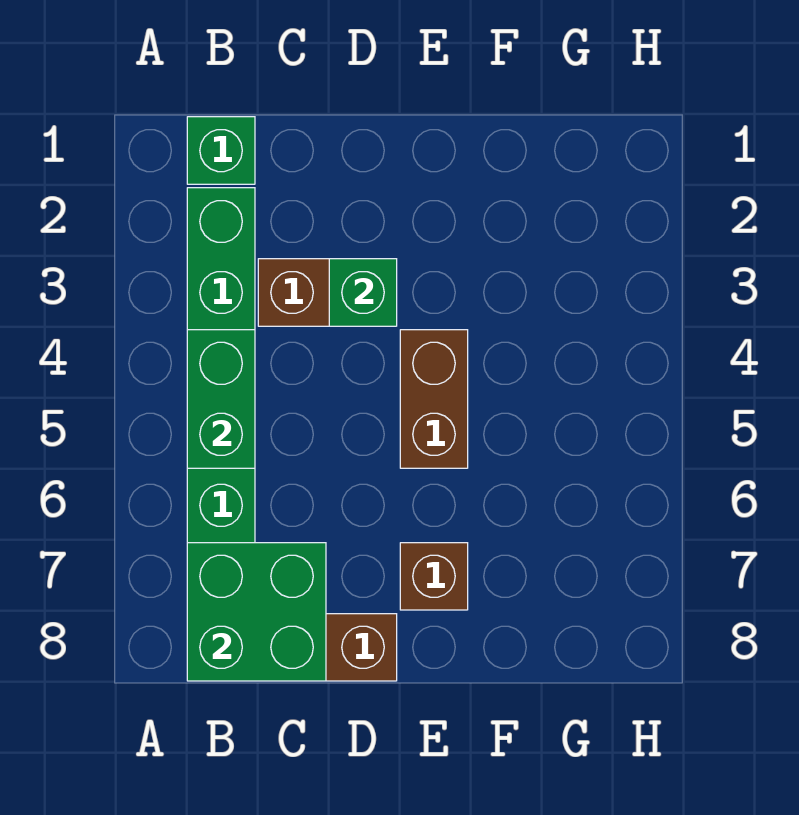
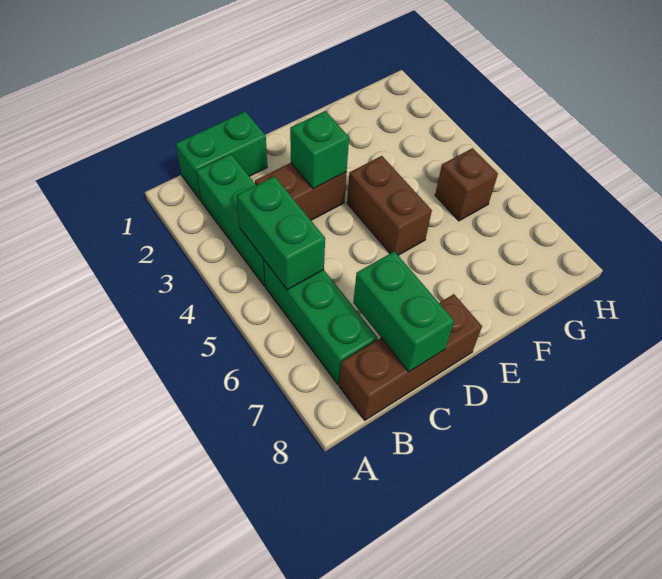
green brick B1 level 1 -> green brick B1:C1 level 1
green brick B7:C8 level 2 -> green brick C7:C8 level 2
brown brick E7 level 1 -> brown brick G5 level 1

